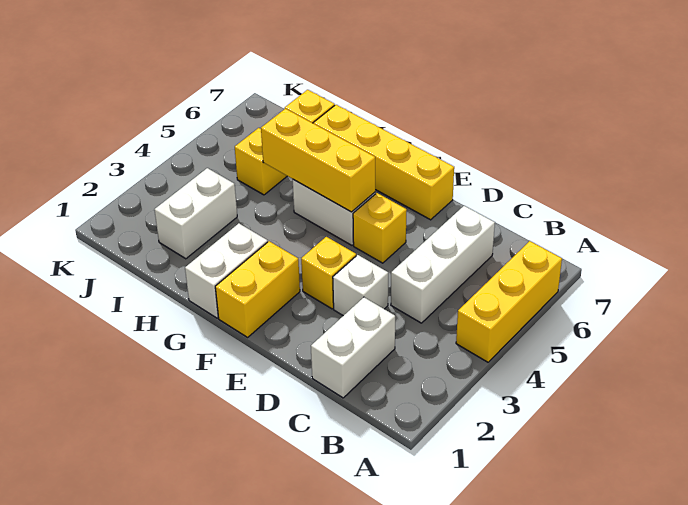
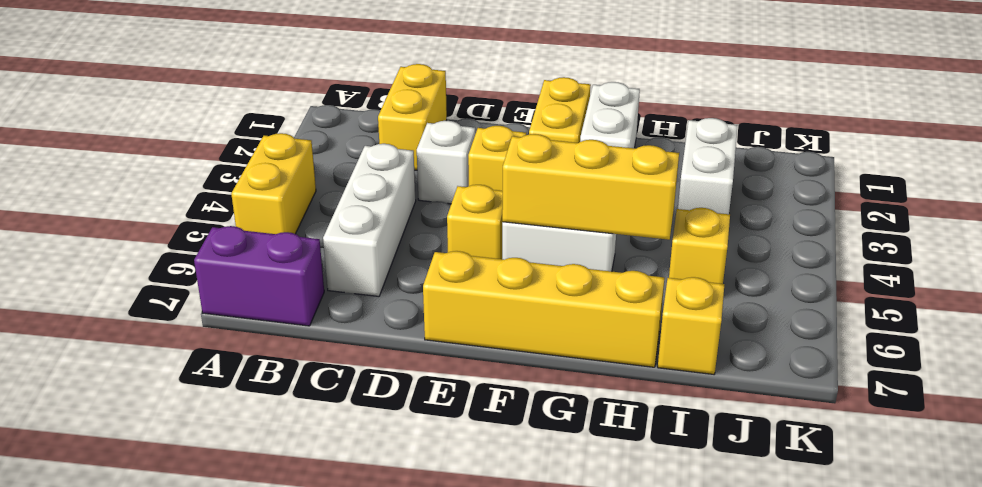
yellow brick A4:A6 level 1 -> yellow brick A4:A5 level 1
none -> purple brick A7:B7 level 1
white brick C1:C2 level 1 -> yellow brick C1:C2 level 1

